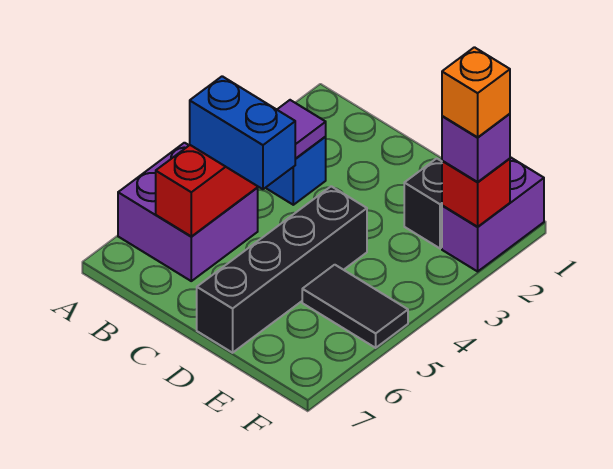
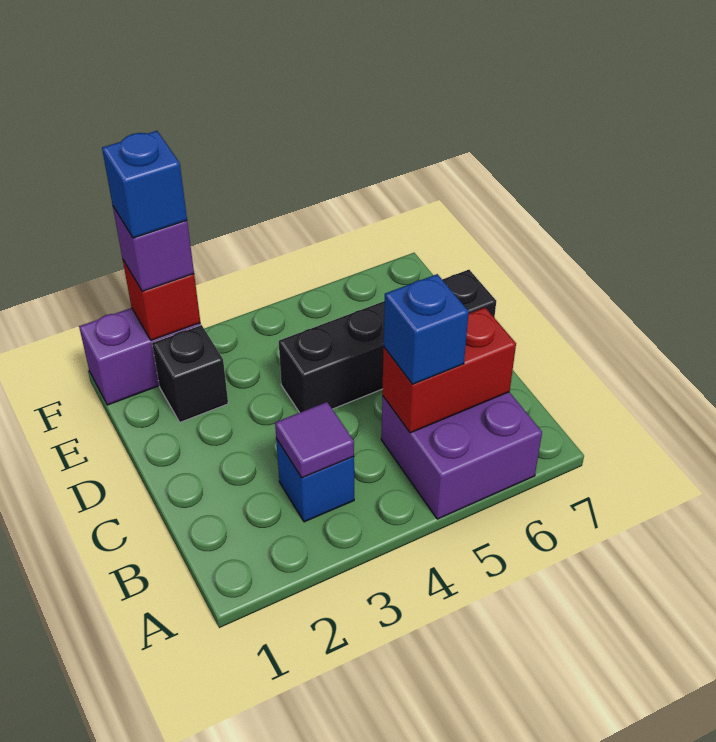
blue brick B5:C5 level 3 -> blue brick B5 level 3
black tile E5:F5 level 1 -> none
orange brick F2 level 4 -> blue brick F2 level 4

